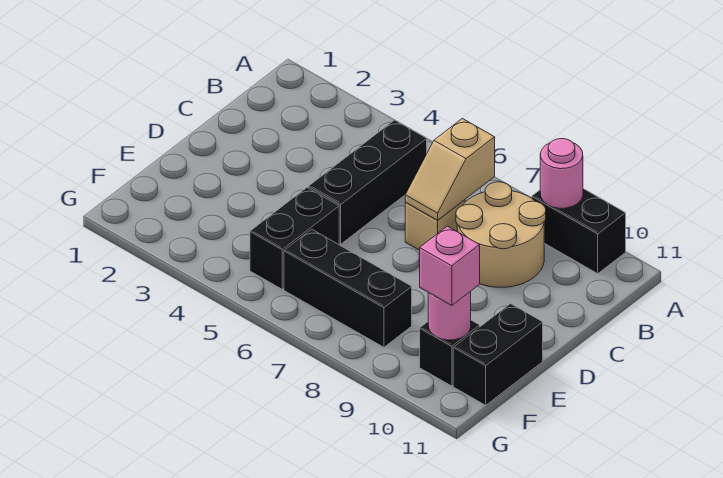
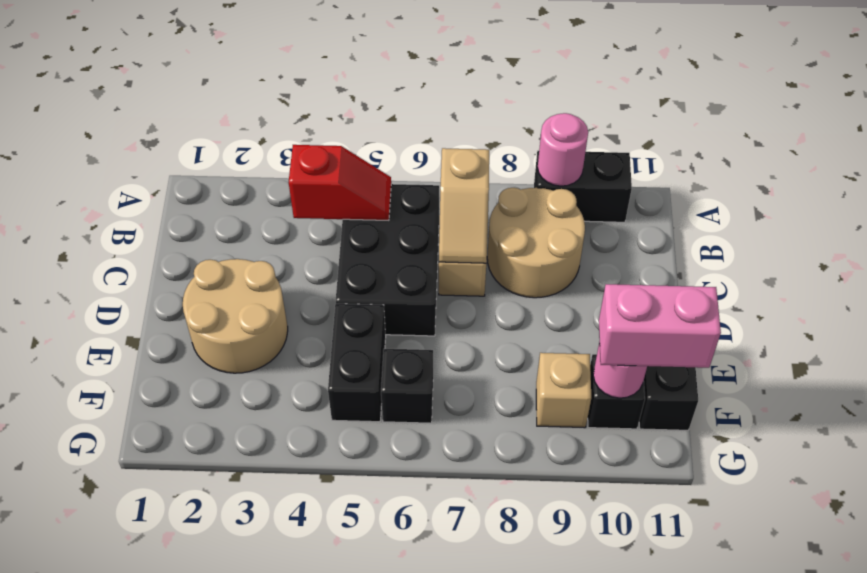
none -> red slope B4:B5 level 2 top 4
black brick B5:D5 level 1 -> black brick B5:D6 level 1
none -> tan round brick D2:E3 level 1
black brick F6:F8 level 1 -> black brick F6 level 1
none -> tan brick F9 level 1
pink brick F10 level 3 -> pink brick F10:F11 level 3

